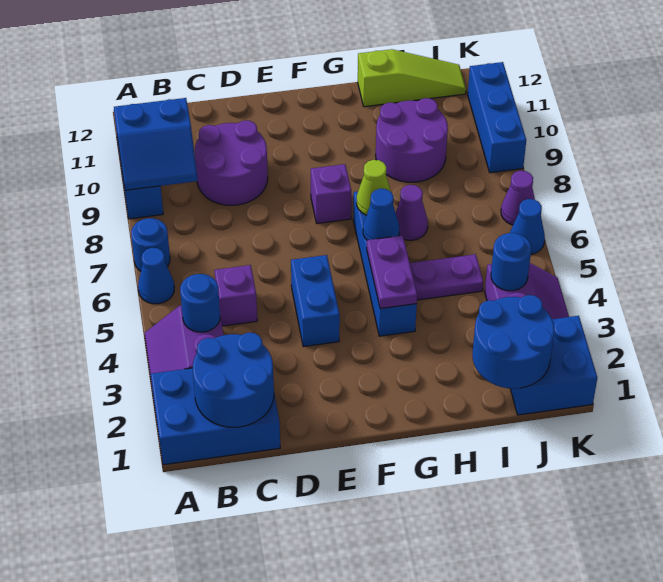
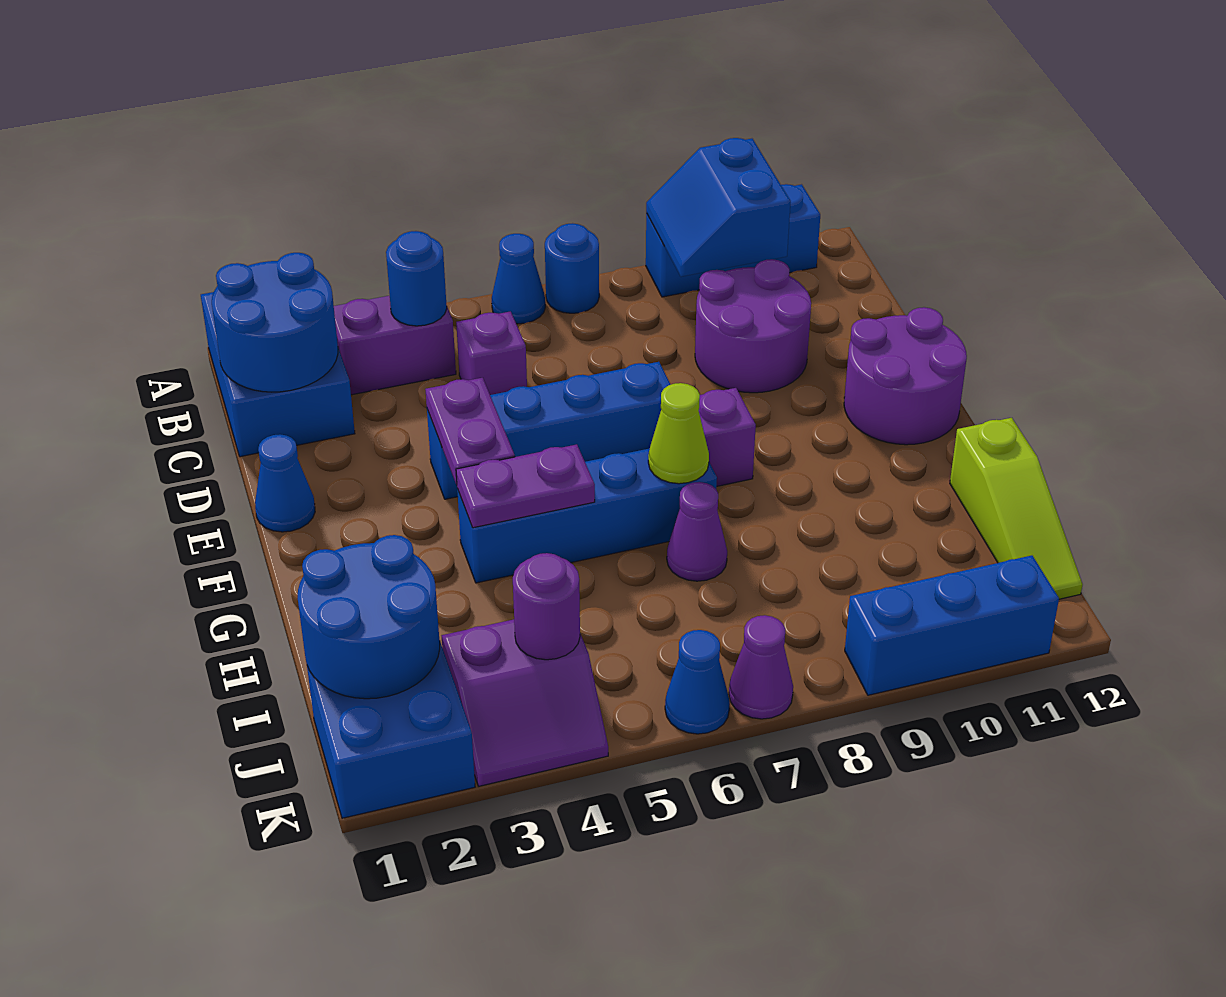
blue brick E4:E5 level 1 -> blue brick E4:E7 level 1
blue cone G6 level 2 -> blue cone E1 level 1
purple plate H5:I5 level 1 -> purple plate E4:F4 level 2
purple round brick H9:I10 level 1 -> purple round brick E11:F12 level 1
blue round brick J4 level 2 -> purple round brick J4 level 2

